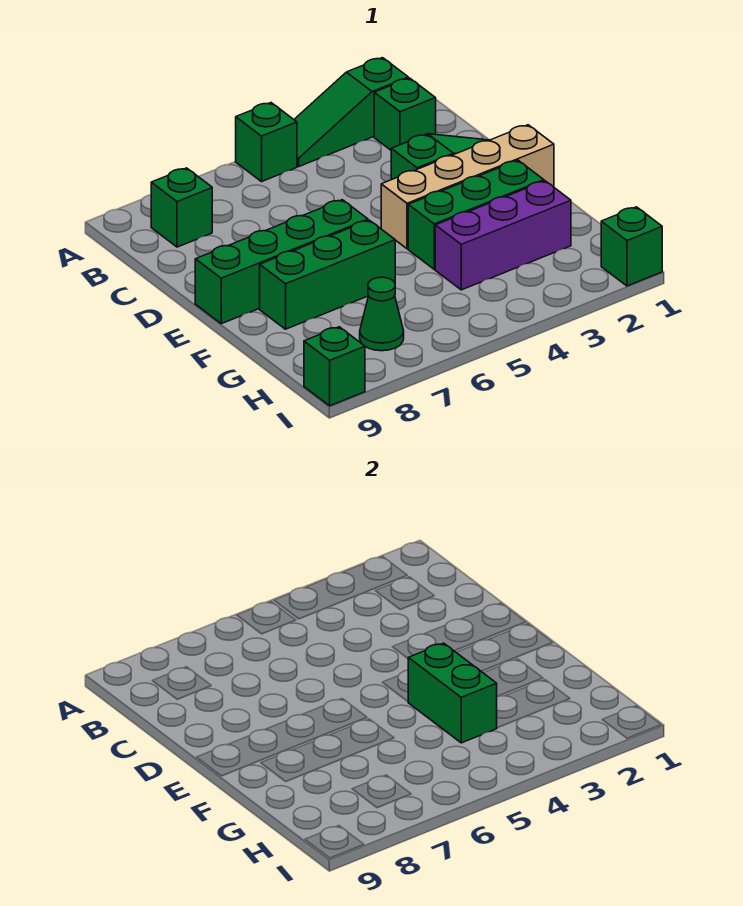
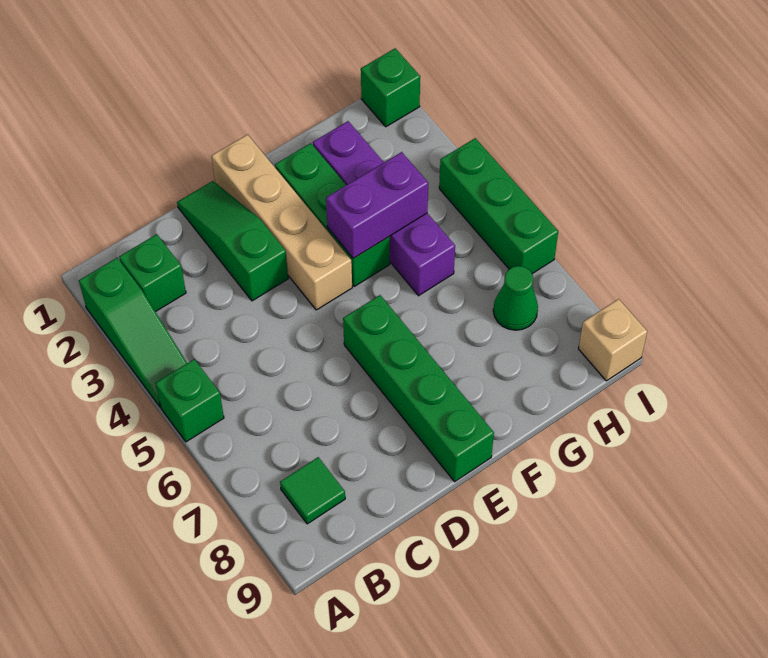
green brick B8 level 1 -> green tile B8 level 1
green brick F4:G4 level 2 -> purple brick F4:G4 level 2
green brick F6:F8 level 1 -> green brick I4:I6 level 1
purple brick G2:G4 level 1 -> purple brick G2:G5 level 1
green brick I9 level 1 -> tan brick I9 level 1

